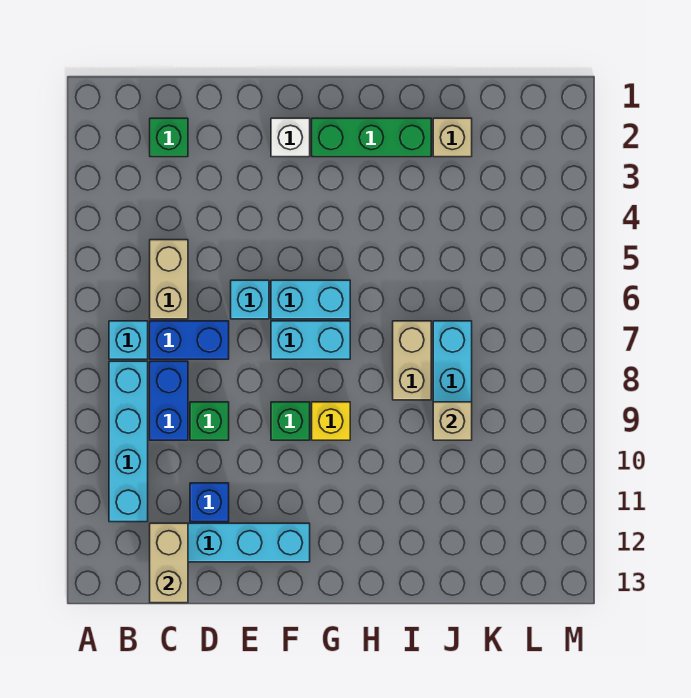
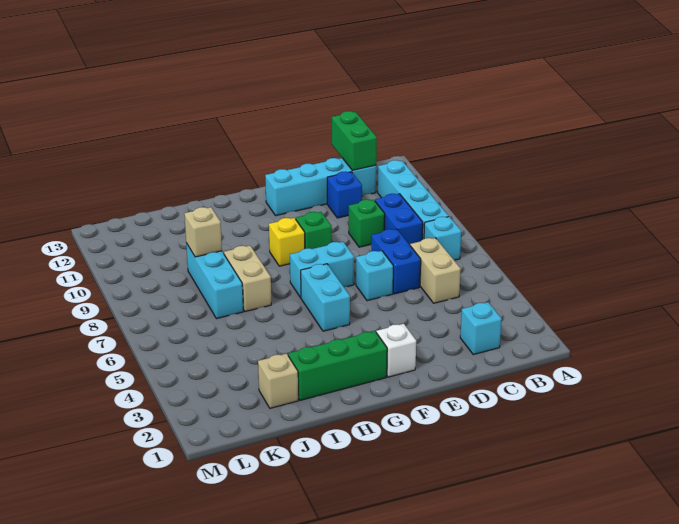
green brick C2 level 1 -> cyan brick C2 level 1
blue brick C7:D7 level 1 -> blue brick D6:D7 level 1
tan brick C12:C13 level 2 -> green brick C12:C13 level 2
cyan brick F6:G6 level 1 -> cyan brick G5:G6 level 1

